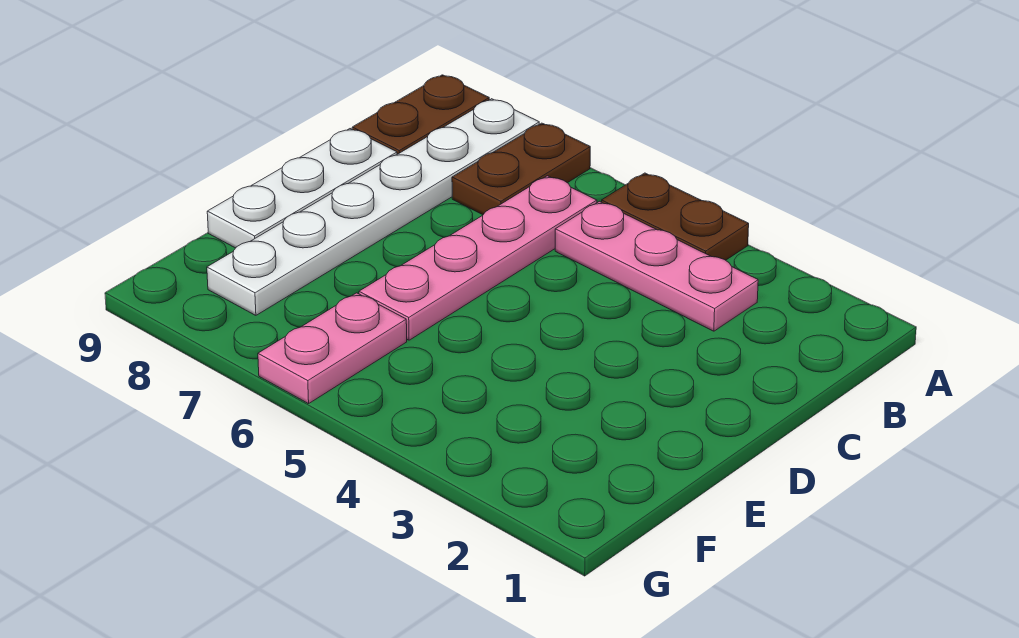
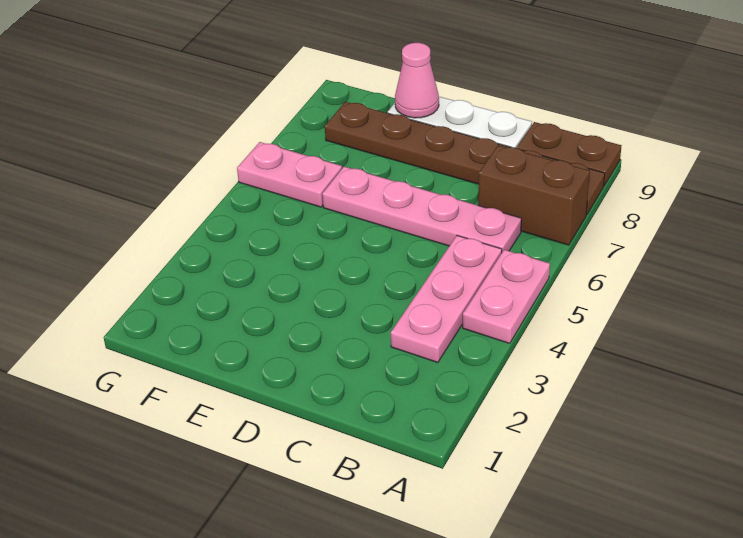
brown plate A4:A5 level 1 -> pink plate A4:A5 level 1
brown plate A7:B7 level 1 -> brown brick A7:B7 level 1
white plate A8:F8 level 1 -> brown plate A8:F8 level 1
none -> pink cone E9 level 2

